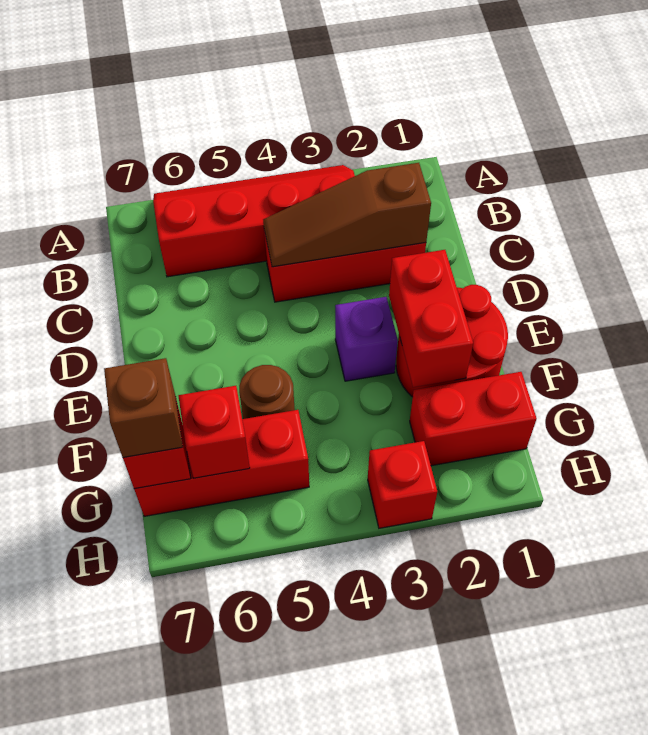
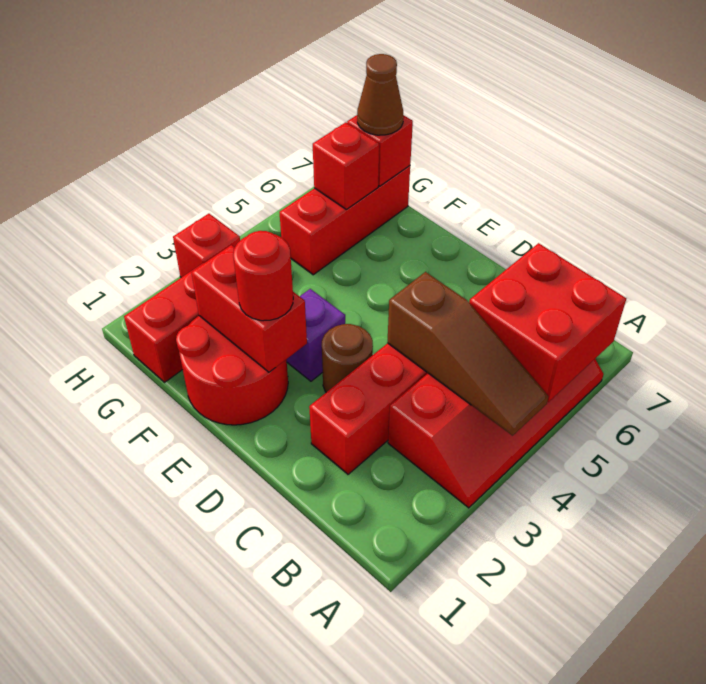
none -> red brick A5:B6 level 2
brown slope C2:C4 level 2 top 2 -> brown slope A4:C4 level 2 top C
none -> red round brick E2 level 3
brown round brick F5 level 1 -> brown round brick D3 level 1
brown brick G7 level 3 -> brown cone G7 level 3

